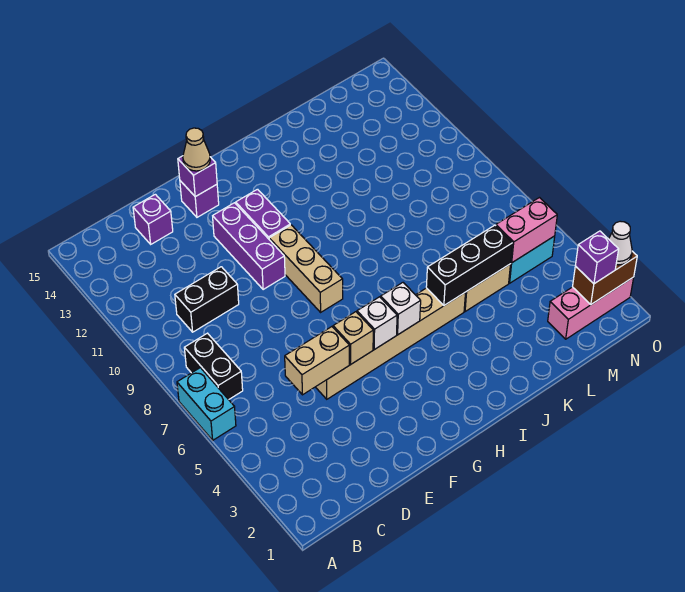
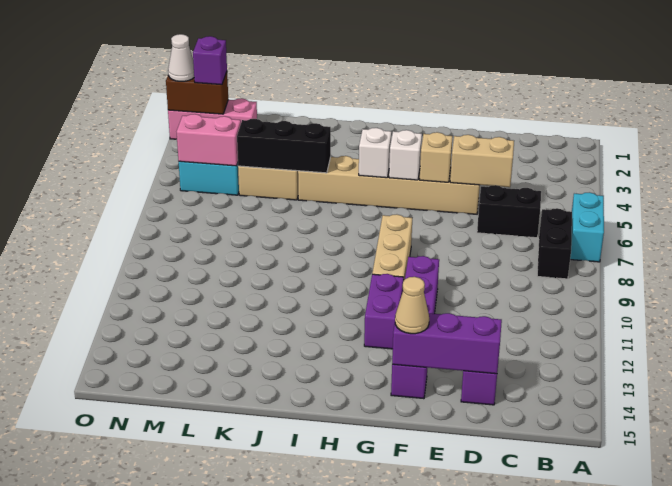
black brick C10:D10 level 1 -> black brick C6:D6 level 1
purple brick F14 level 2 -> purple brick D14:F14 level 2

